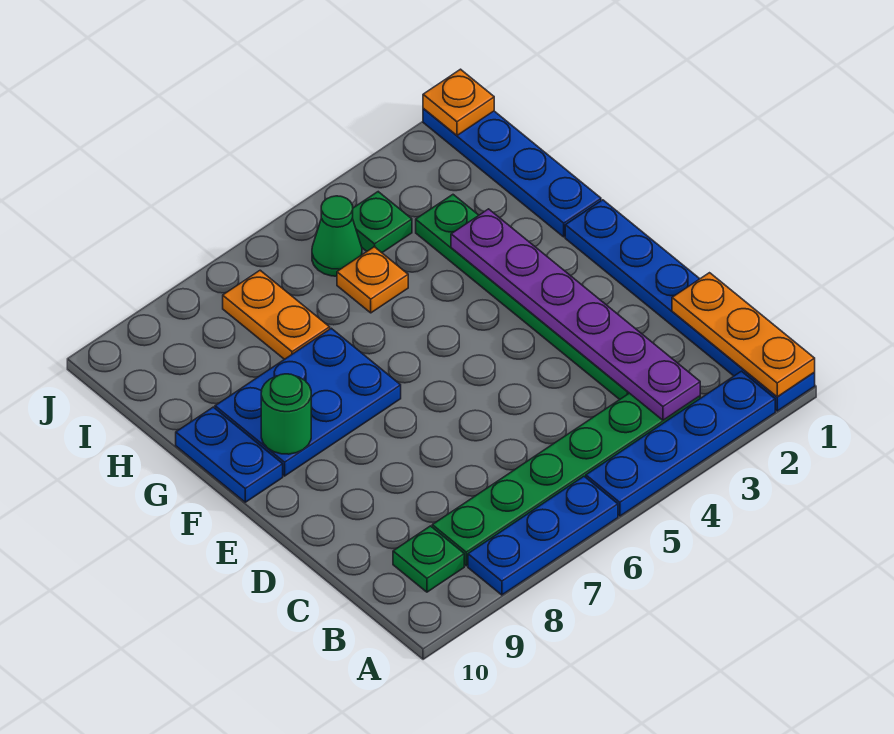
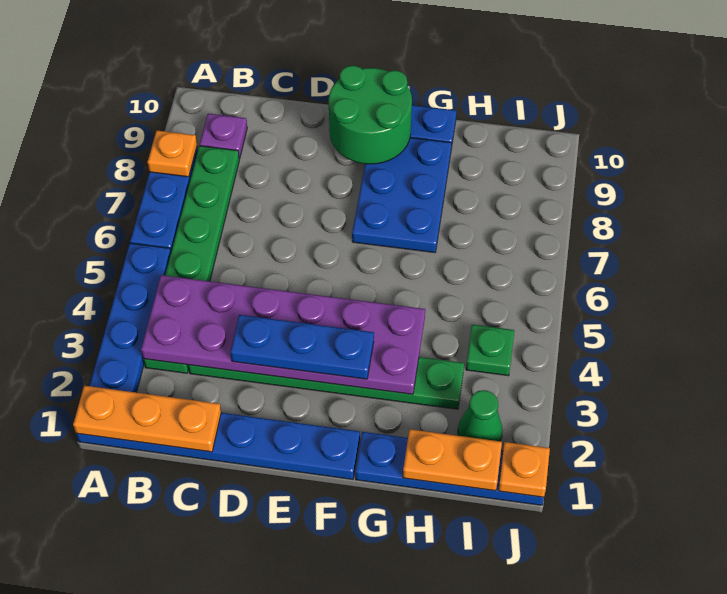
purple plate B3:G3 level 2 -> purple plate B3:G4 level 2
green plate B9 level 1 -> purple plate B9 level 1
none -> blue plate D3:F3 level 3
green round brick F9 level 2 -> green round brick E9:F10 level 2
orange plate H5 level 1 -> orange plate A8 level 2
orange plate H7:I7 level 1 -> orange plate H1:I1 level 2
green cone I5 level 1 -> green cone I2 level 1

